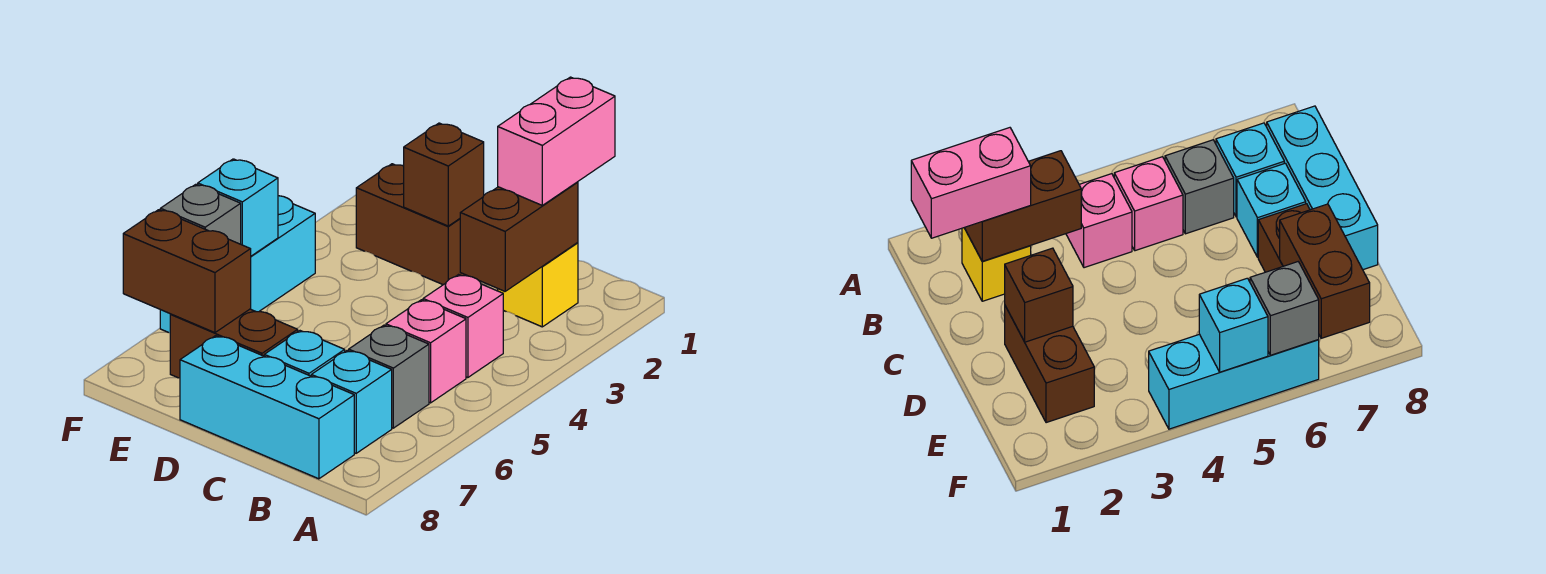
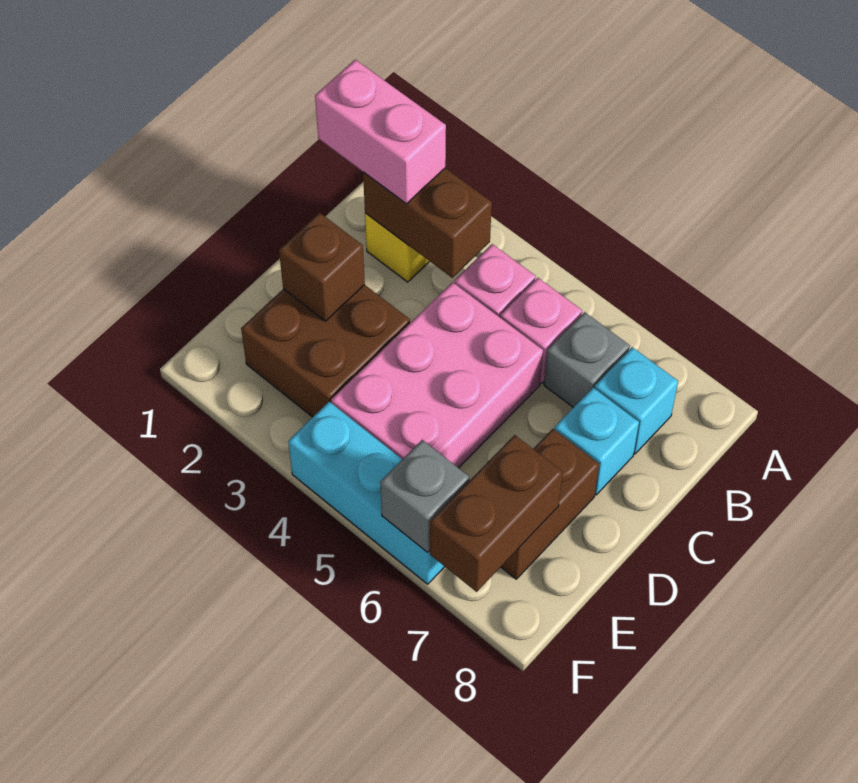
cyan brick B8:D8 level 1 -> none
none -> pink brick C4:E5 level 1
brown brick D2:E2 level 1 -> brown brick D2:E3 level 1
cyan brick F5 level 2 -> none

